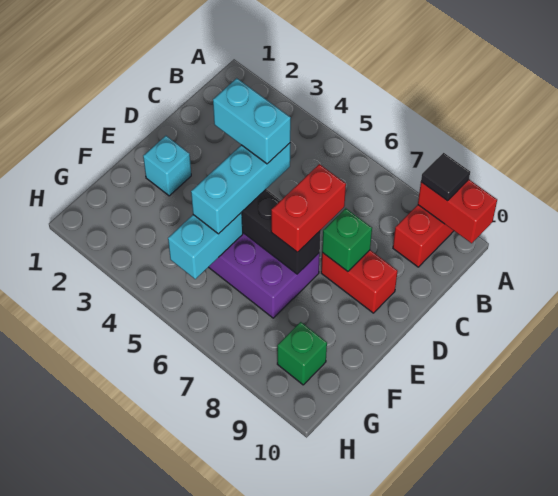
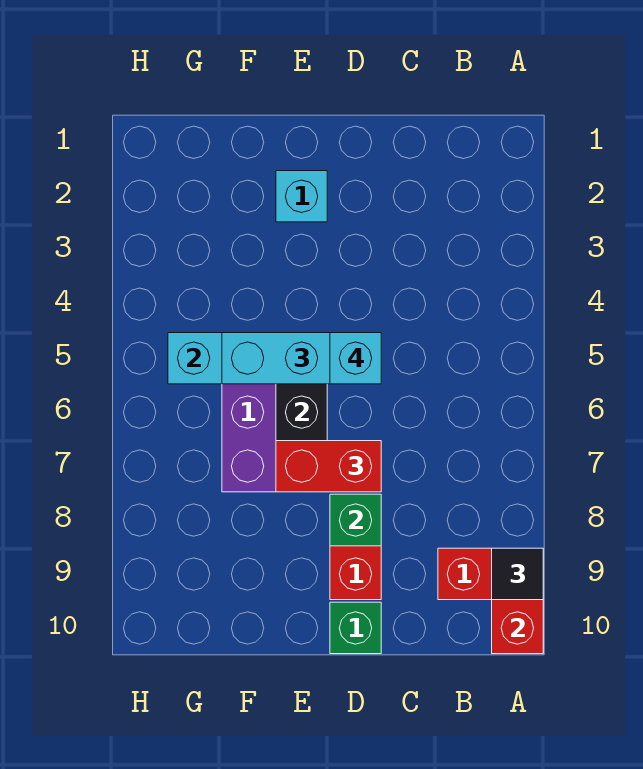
cyan brick D4:D5 level 4 -> cyan brick D5 level 4
green brick G9 level 1 -> green brick D10 level 1

